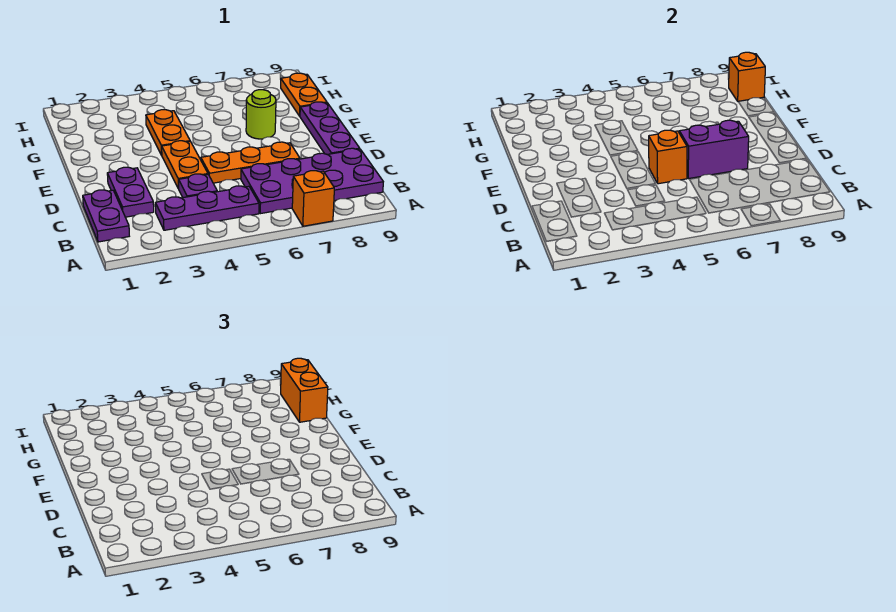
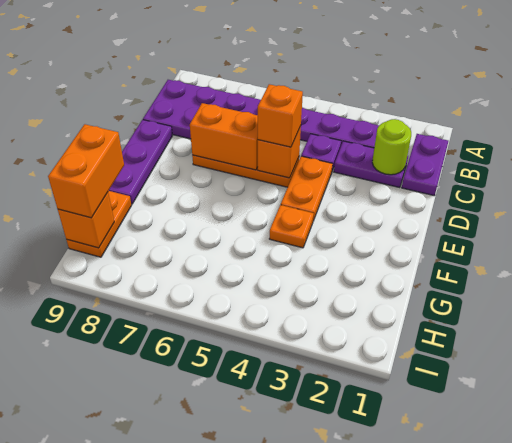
orange brick A7 level 1 -> orange brick D5 level 3
purple plate C2:D2 level 1 -> purple plate C2:C3 level 1
purple brick D6:D7 level 2 -> orange brick D6:D7 level 2
orange plate F4:G4 level 1 -> orange plate F4 level 1
lime round brick F7 level 1 -> lime round brick C2 level 2

